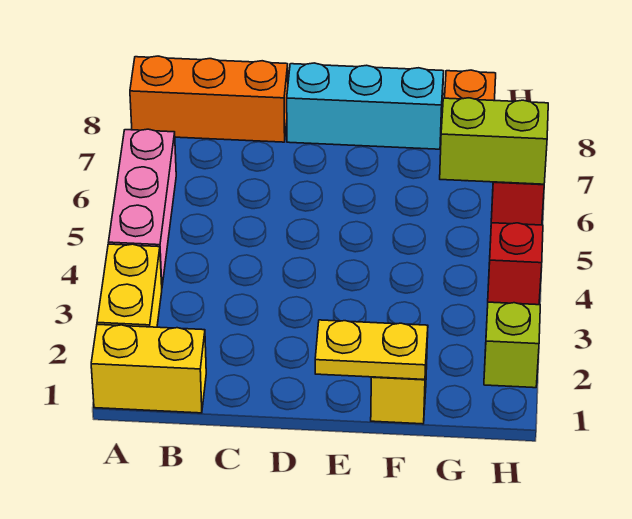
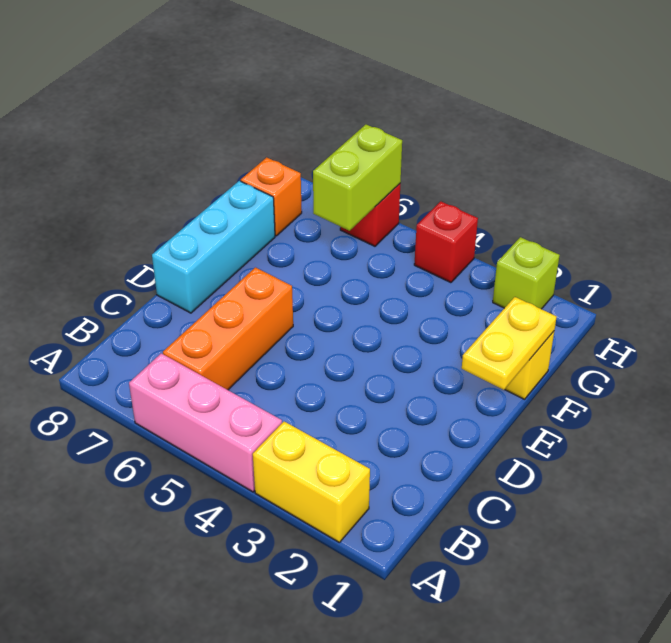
yellow brick A1:B1 level 1 -> none
orange brick A8:C8 level 1 -> orange brick B6:D6 level 1

